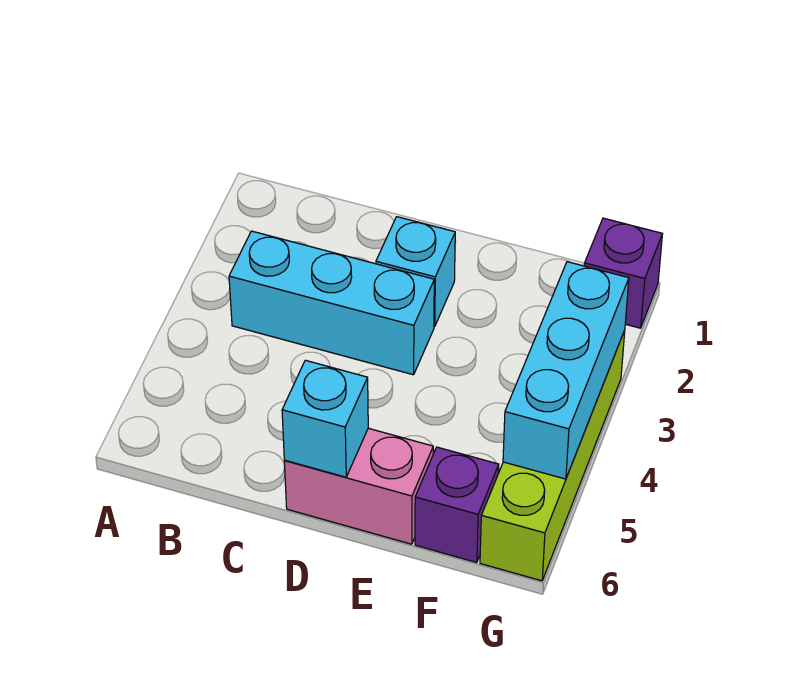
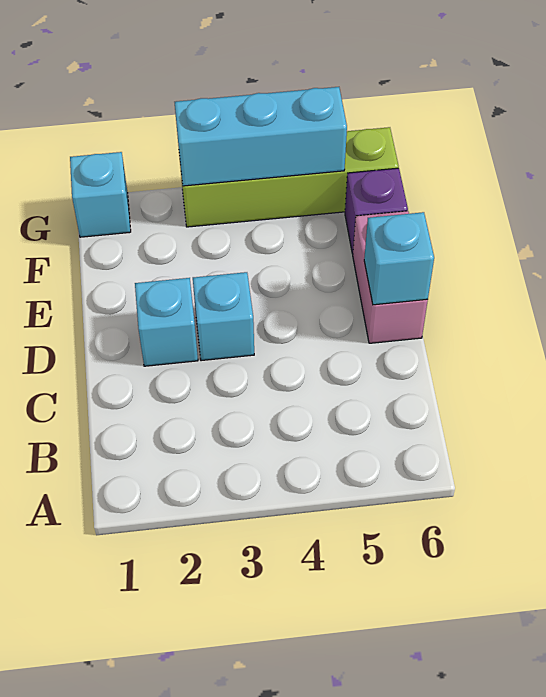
cyan brick B3:D3 level 1 -> cyan brick D3 level 1
purple brick G1 level 1 -> cyan brick G1 level 1

